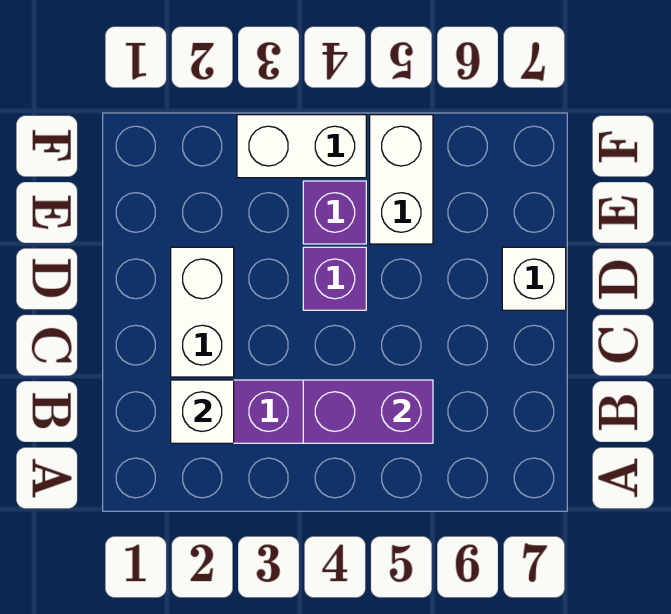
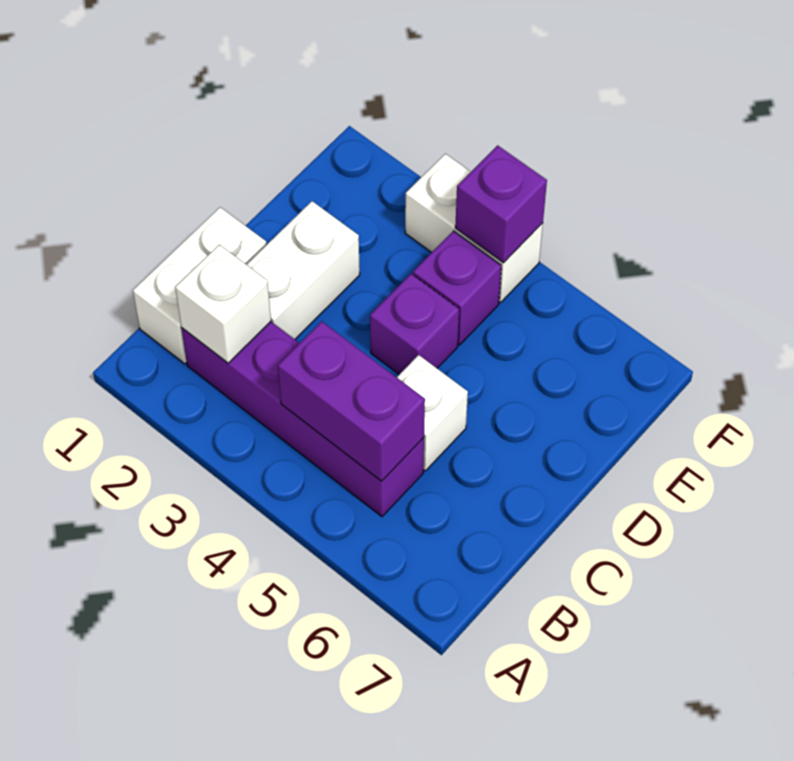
white brick D7 level 1 -> white brick C5 level 1
white brick E5:F5 level 1 -> white brick B1:C1 level 1
none -> purple brick F4 level 2

